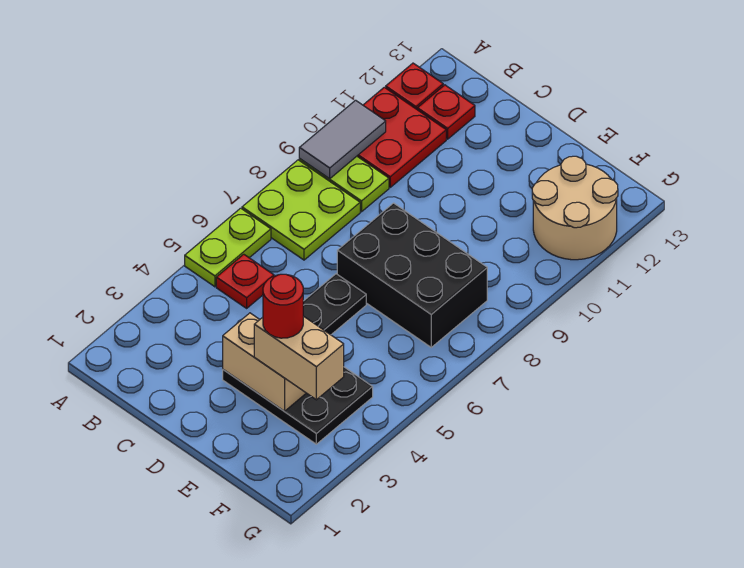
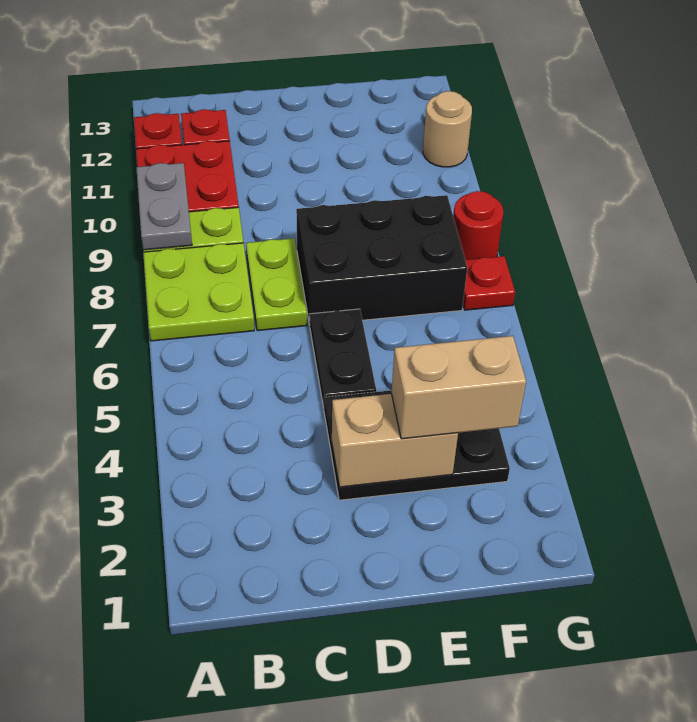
lime plate A5:A6 level 1 -> lime plate C7:C8 level 1
grey tile A9:A10 level 2 -> grey plate A9:A10 level 2
red plate B5 level 1 -> red plate G7 level 1
red round brick E3 level 4 -> red round brick G8 level 1
tan round brick F11:G12 level 1 -> tan round brick G11 level 1

